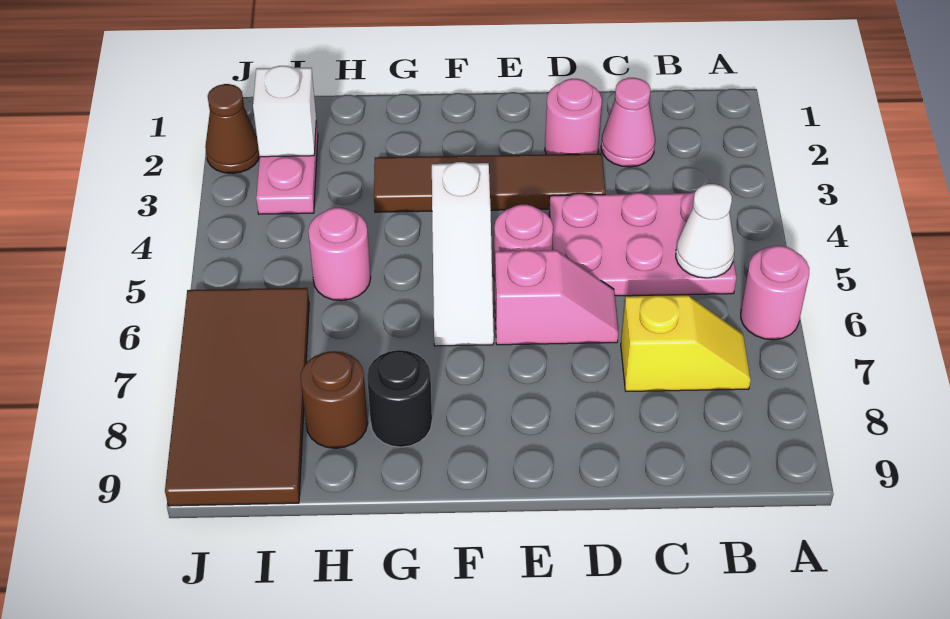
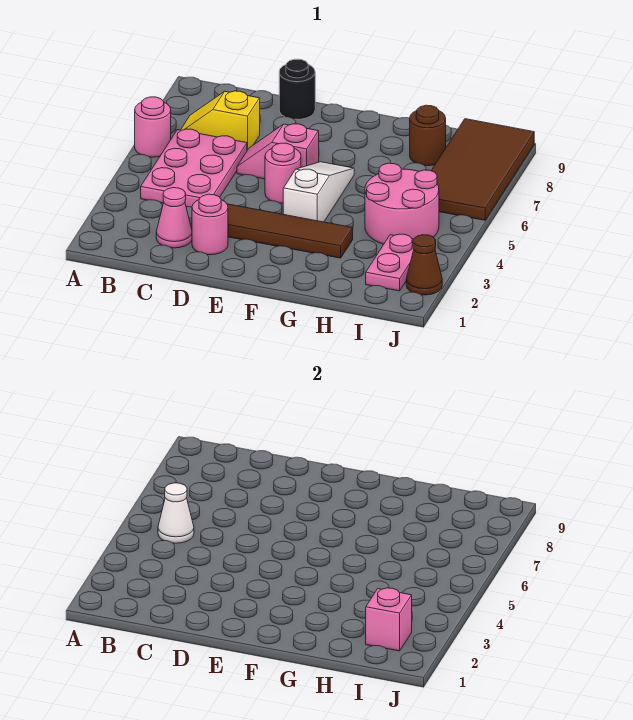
pink plate B4:D5 level 1 -> pink plate B4:C6 level 1
black round brick G8 level 1 -> black round brick D9 level 1
pink round brick H5 level 1 -> pink round brick H4:I5 level 1
white brick I2 level 2 -> pink brick I2 level 2

